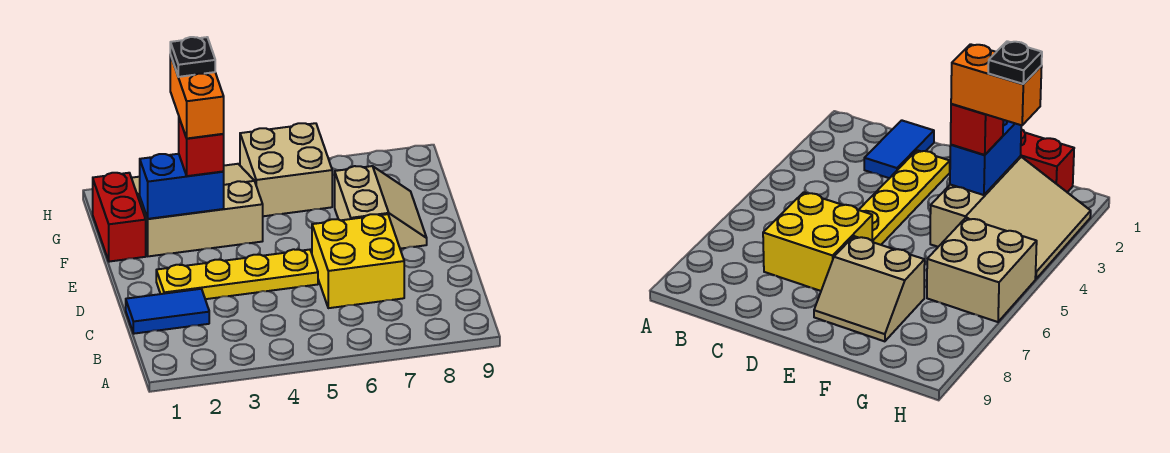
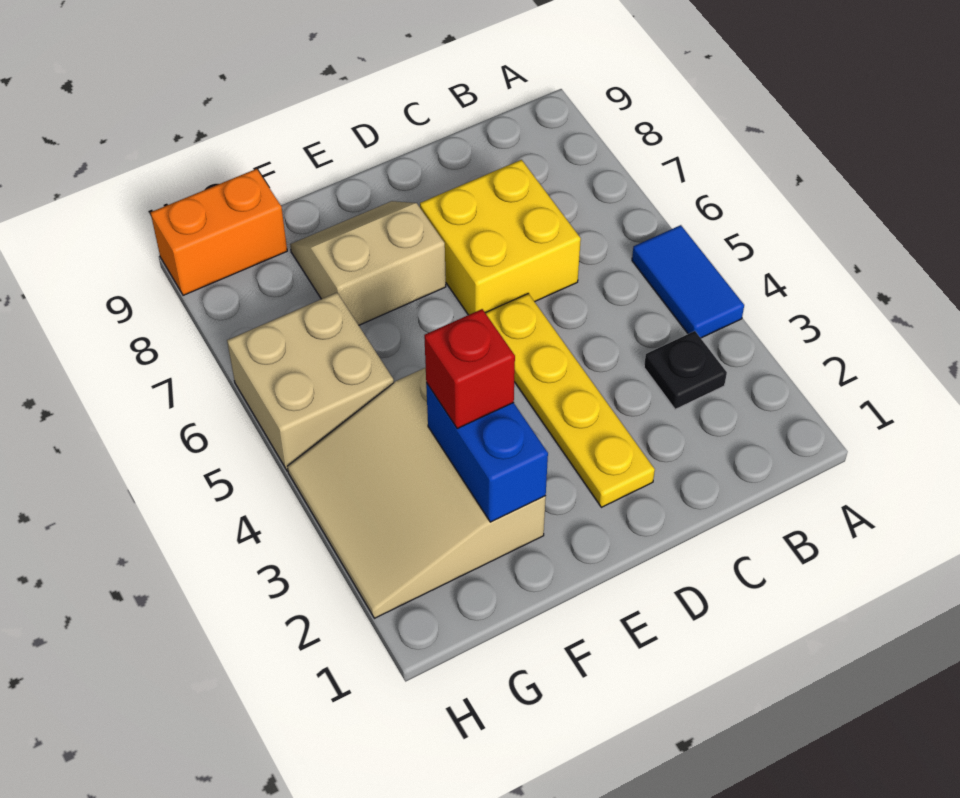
blue tile C1:C2 level 1 -> blue tile A4:A5 level 1
red brick F1:G1 level 1 -> none
orange brick F3:G3 level 4 -> orange brick G9:H9 level 1
black plate G3 level 5 -> black plate B3 level 1

